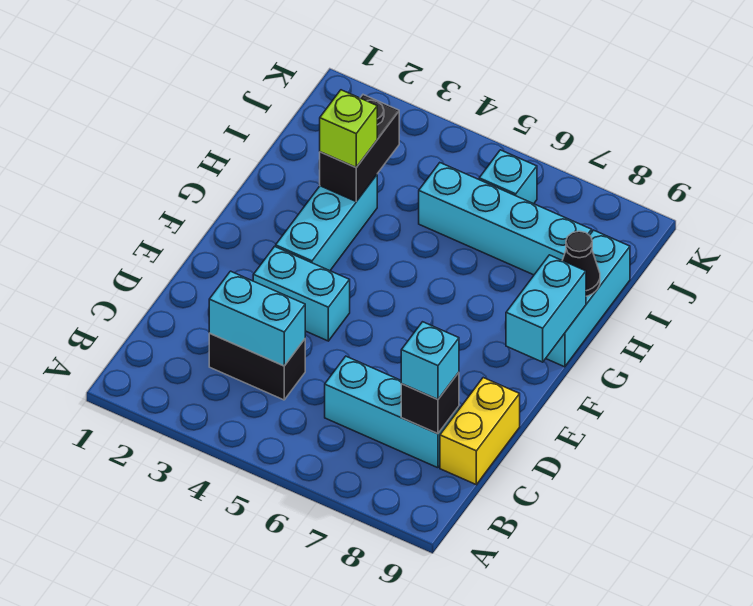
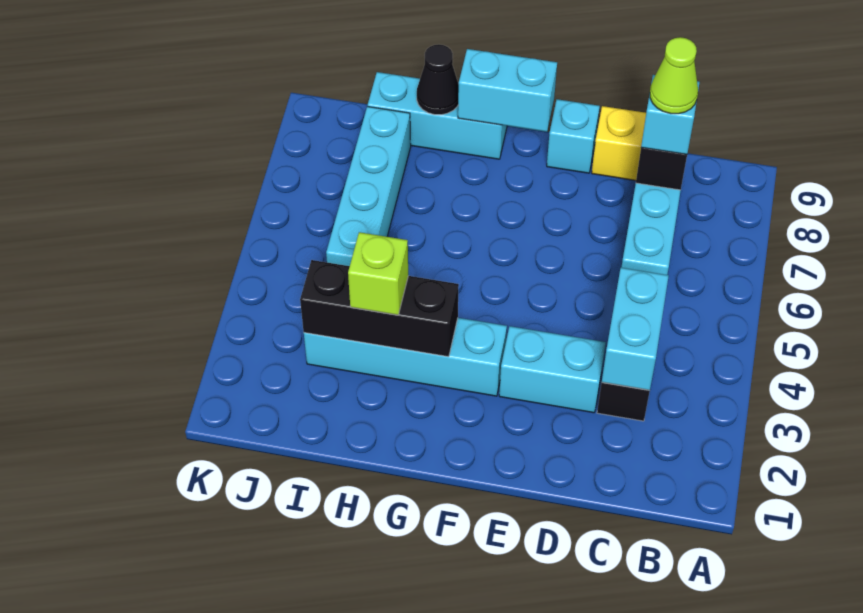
none -> lime cone C8 level 4
cyan brick E3:E4 level 1 -> cyan brick D3:E3 level 1
cyan brick F3:H3 level 1 -> cyan brick F3:I3 level 1
black brick H3:I3 level 2 -> black brick G3:I3 level 2
cyan brick J6 level 1 -> cyan brick E9 level 1

